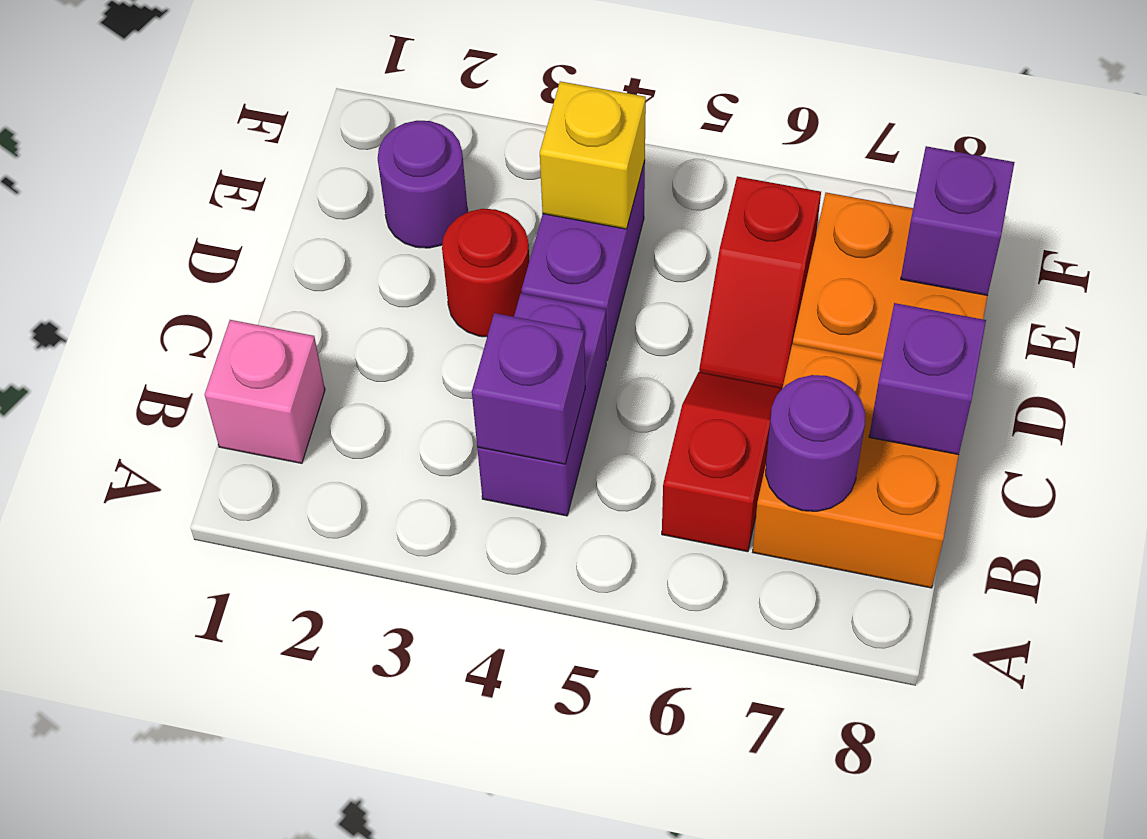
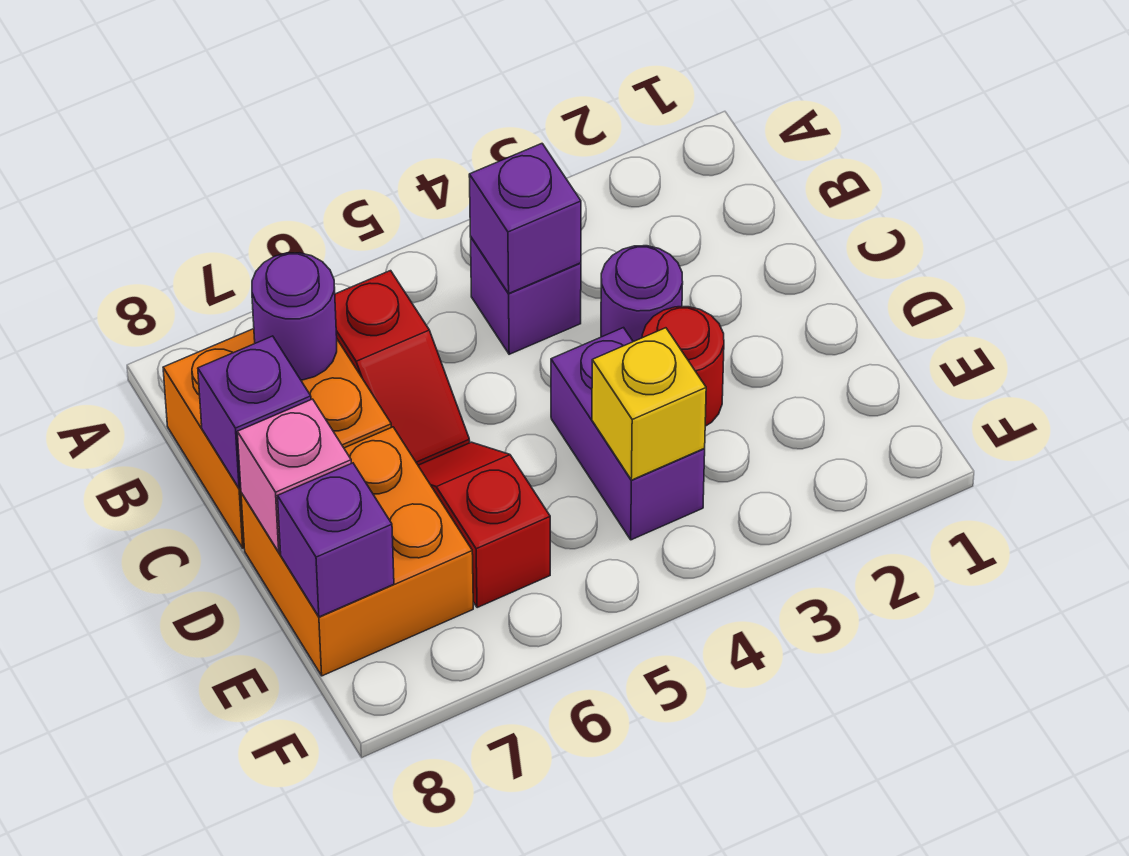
pink brick B1 level 1 -> pink brick D8 level 2
purple brick B4:C4 level 1 -> purple brick B4 level 1
purple round brick E2 level 1 -> purple round brick C3 level 1

